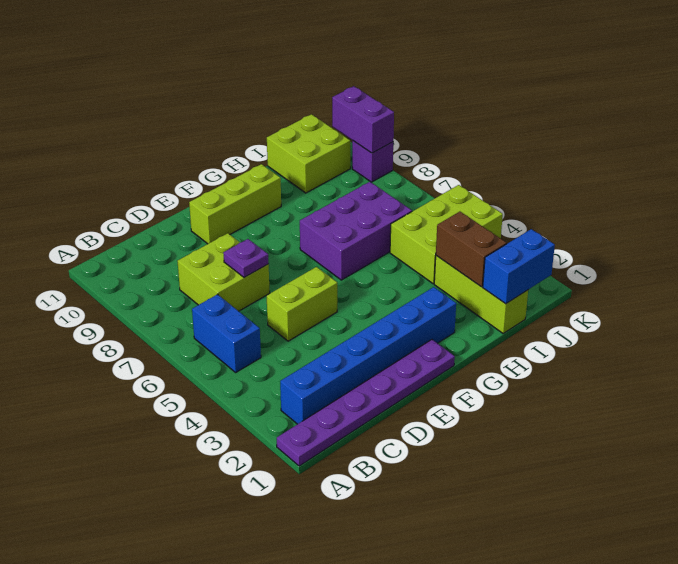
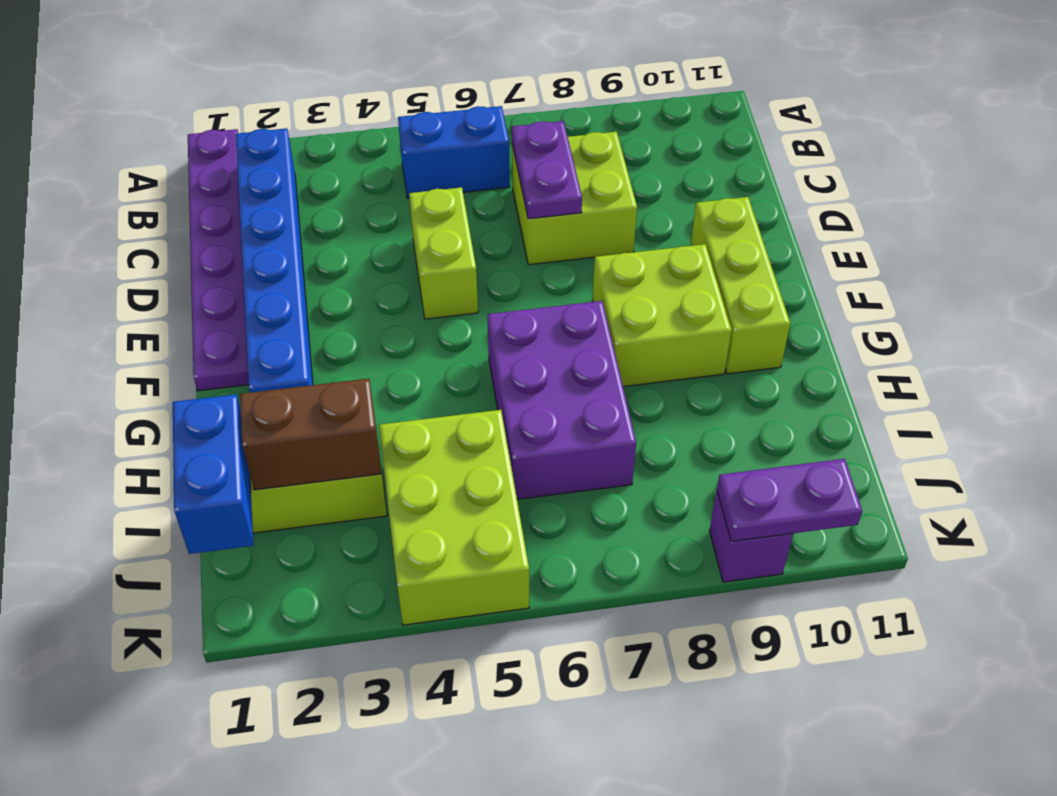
purple plate D7 level 2 -> purple plate C7:D7 level 2
lime brick I10:J11 level 1 -> lime brick F8:G9 level 1
purple brick K9:K10 level 2 -> purple plate K9:K10 level 2

